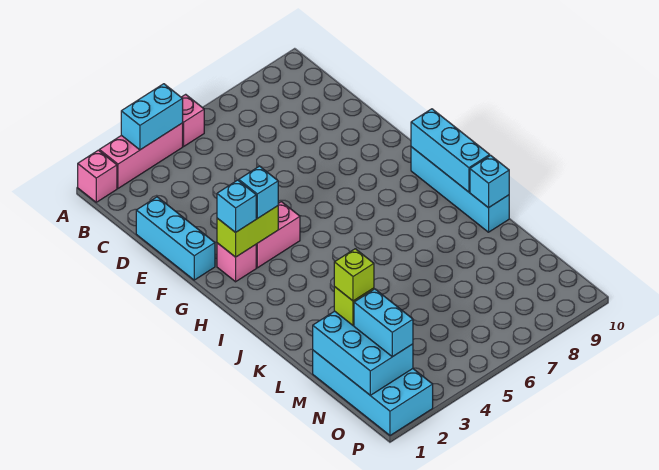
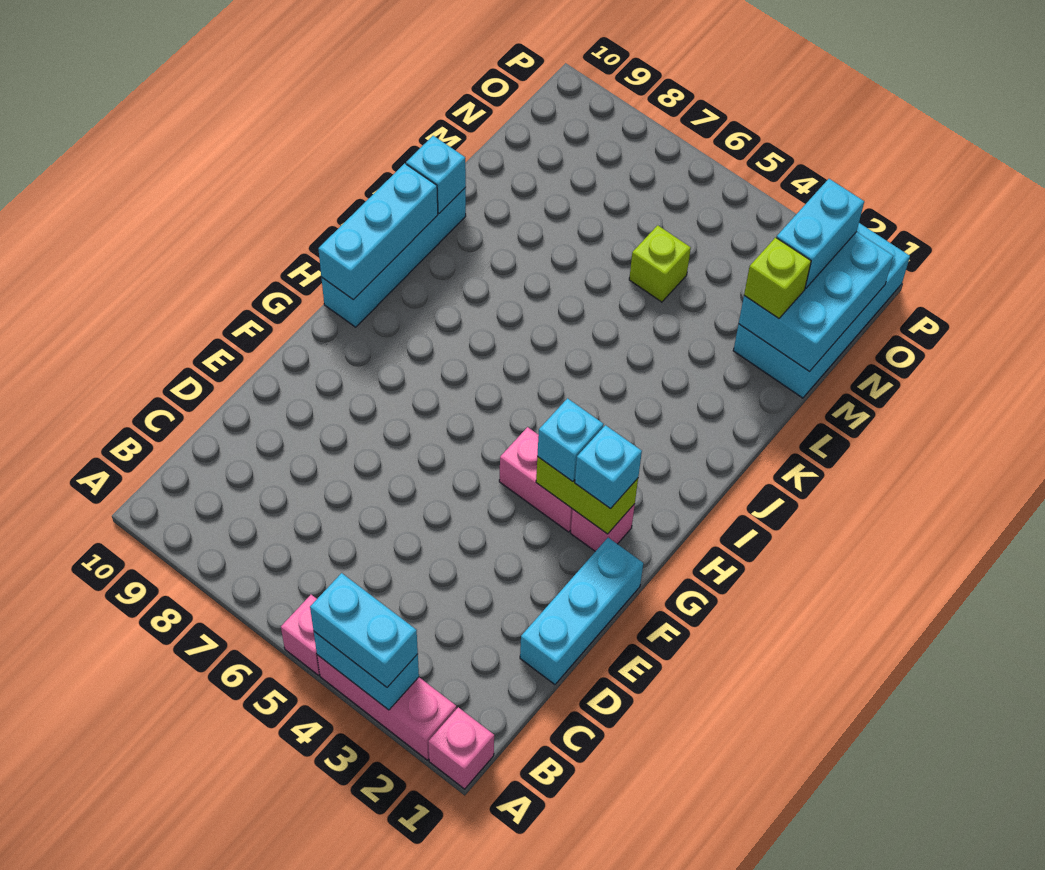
none -> cyan brick A3:A4 level 3
lime brick M2 level 4 -> lime brick M5 level 1

